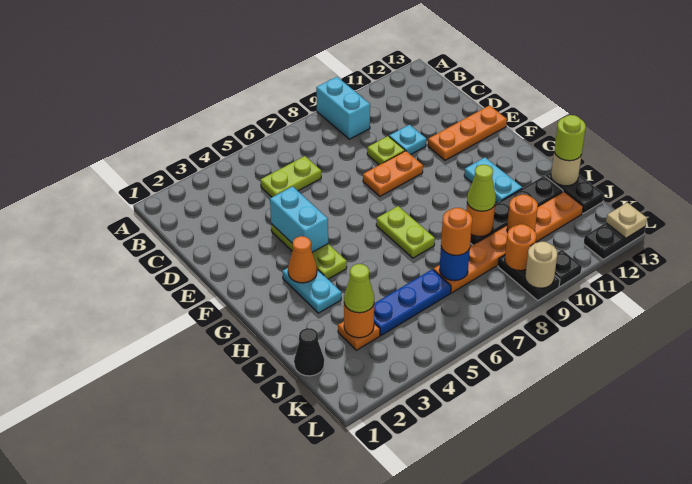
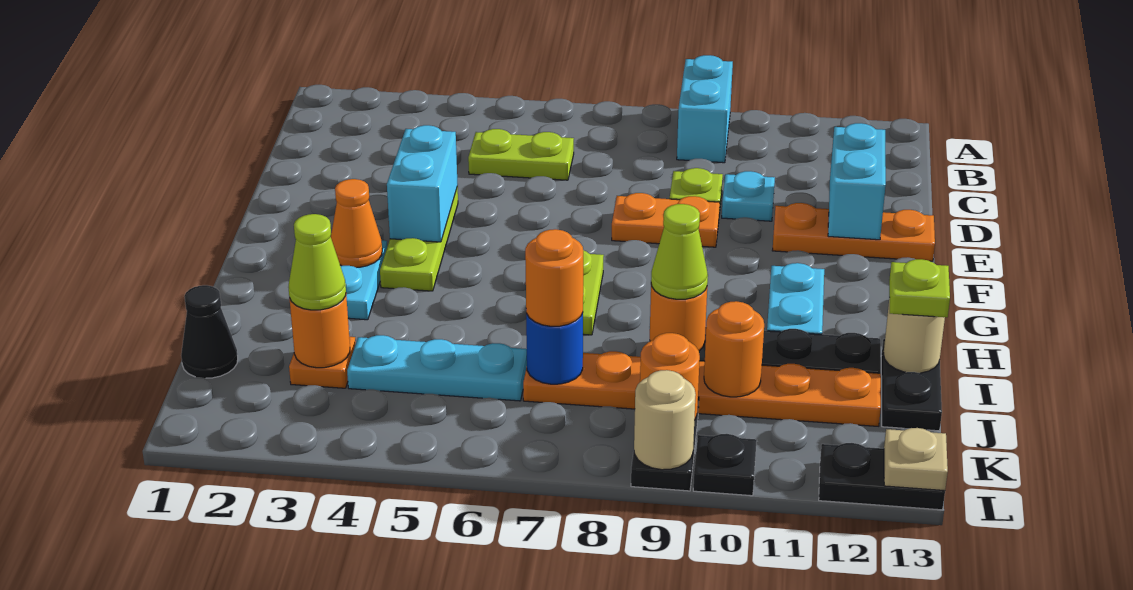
none -> cyan brick D12:E12 level 2
lime round brick I13 level 3 -> lime plate I13 level 3
blue plate J4:J6 level 1 -> cyan plate J4:J6 level 1

